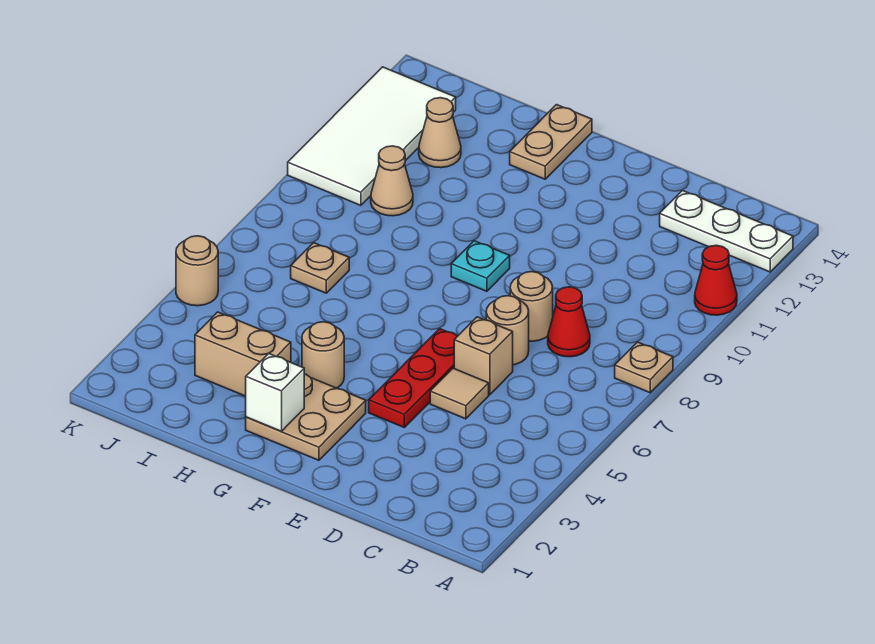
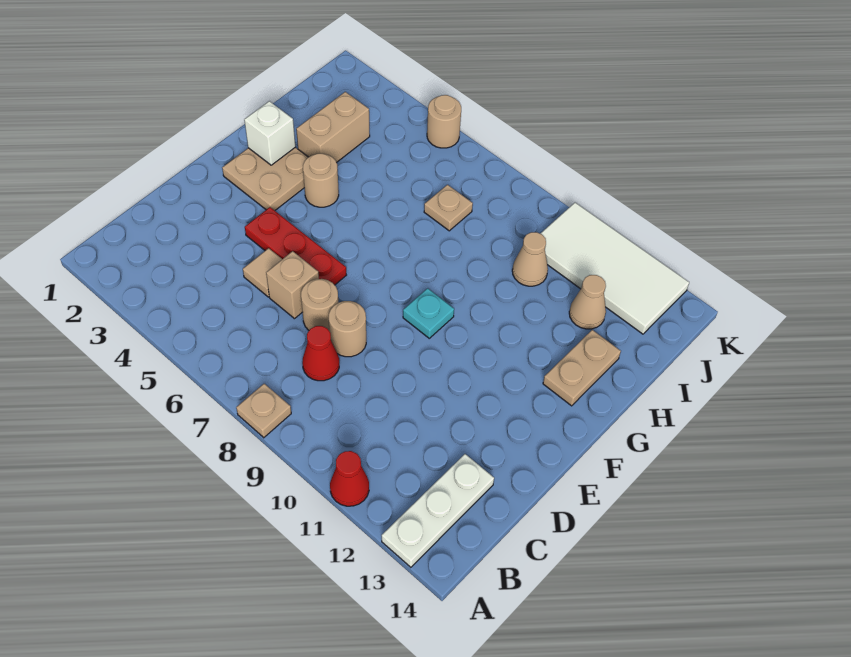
tan plate G13:G14 level 1 -> tan plate G13:H13 level 1

